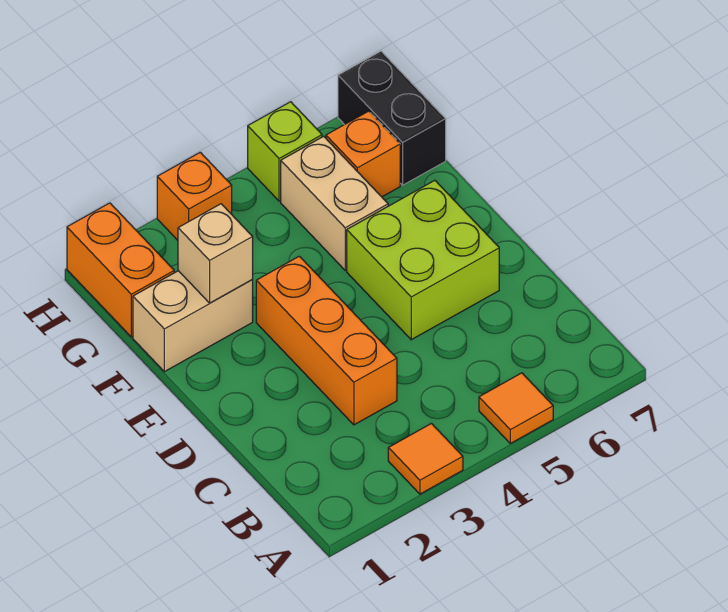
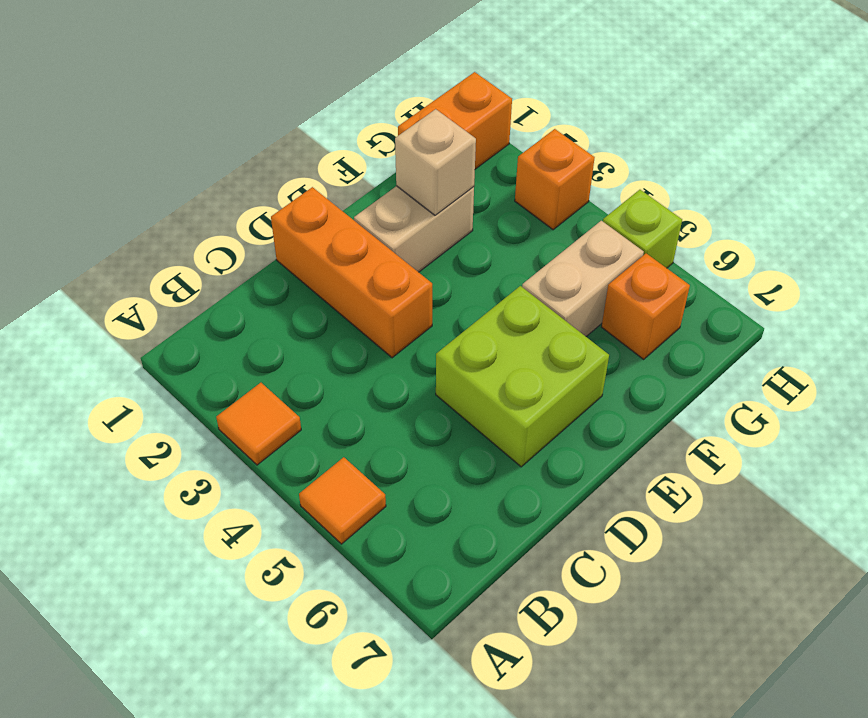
orange brick C3:E3 level 1 -> orange brick D1:D3 level 1
tan brick F1:F2 level 1 -> tan brick E2:F2 level 1
black brick G7:H7 level 1 -> none

